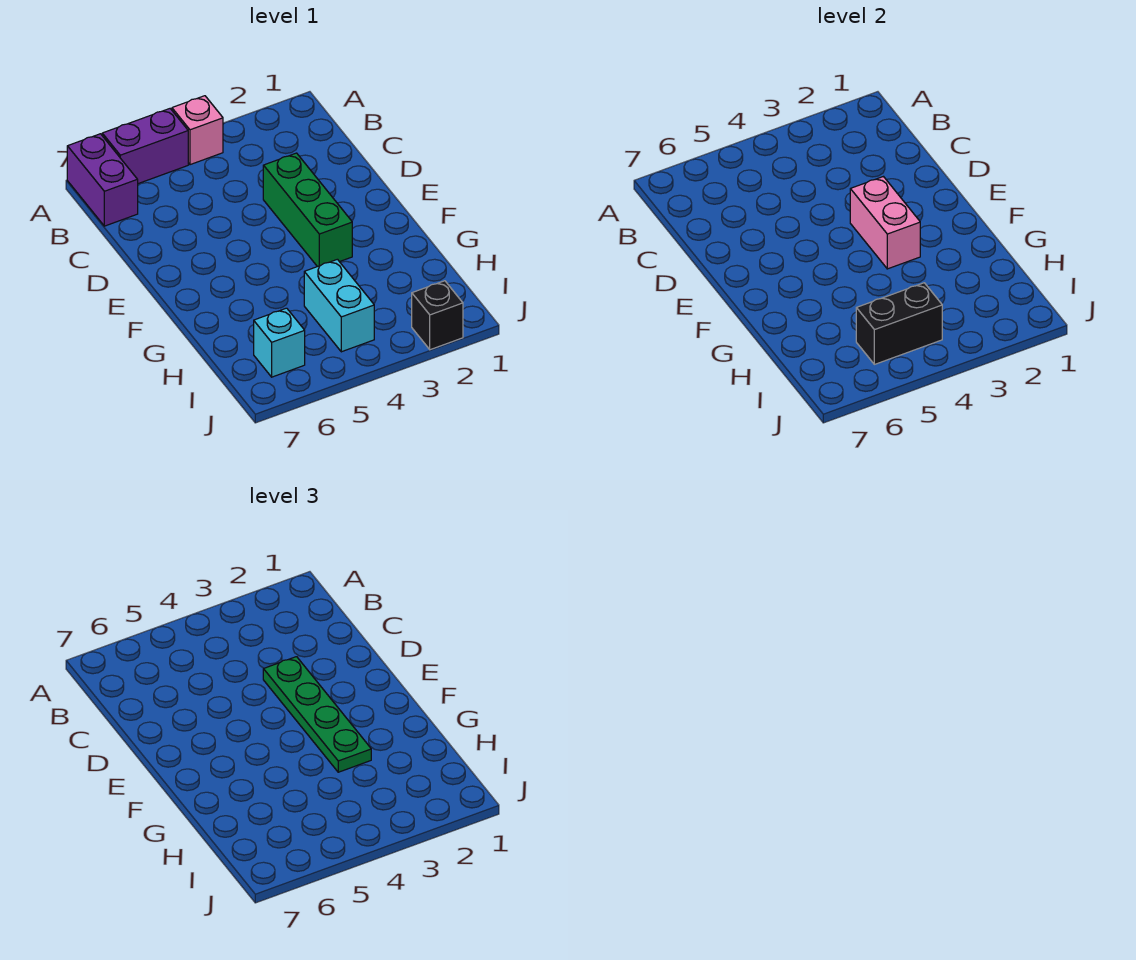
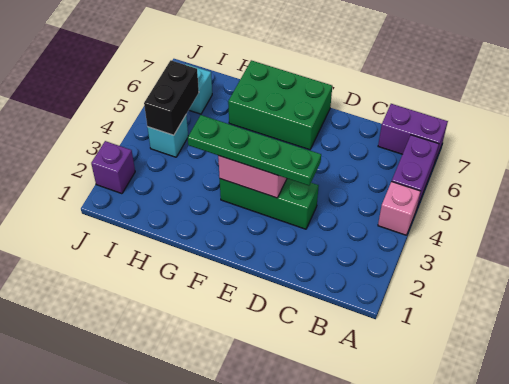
none -> green brick E6:G7 level 1
cyan brick H4:I4 level 1 -> cyan brick I4 level 1
black brick J2 level 1 -> purple brick J2 level 1

